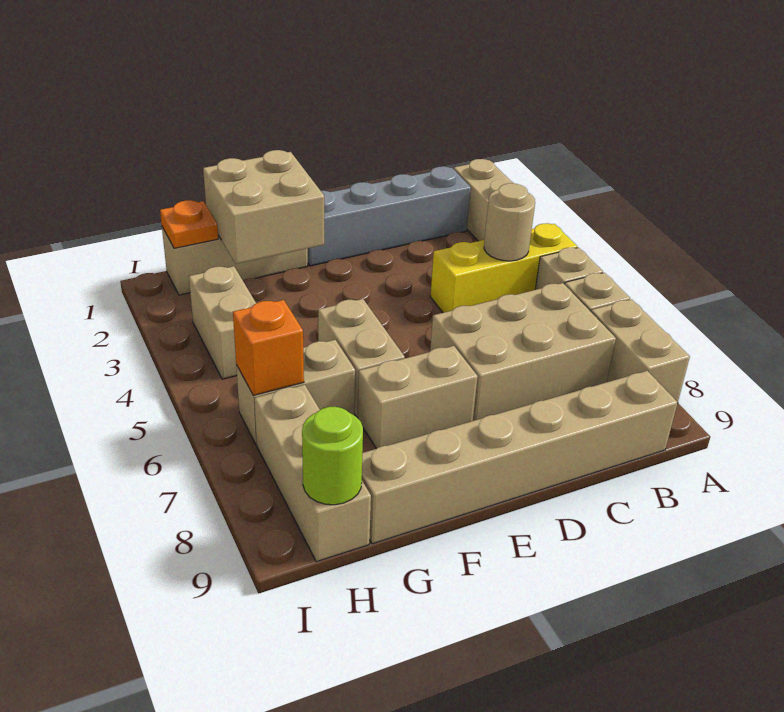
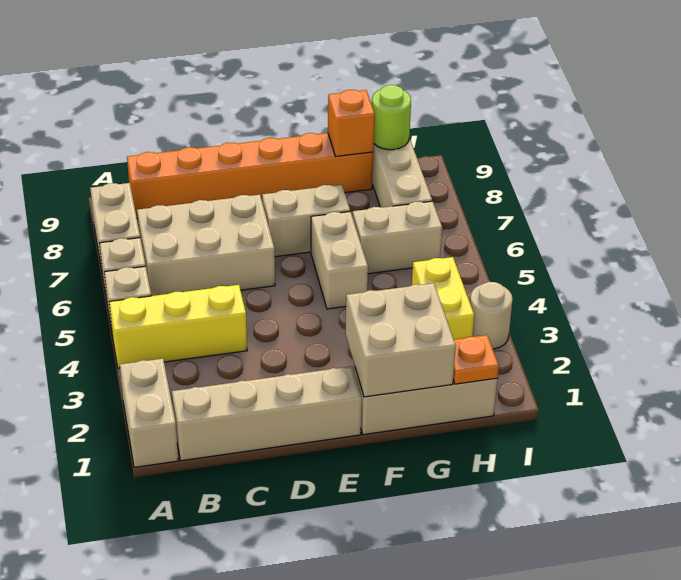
grey brick B1:E1 level 1 -> tan brick B1:E1 level 1
tan round brick B4 level 2 -> tan round brick I3 level 1
tan brick B9:G9 level 1 -> orange brick B9:G9 level 1
tan brick H3:H4 level 1 -> yellow brick H3:H4 level 1
orange brick H6 level 2 -> orange brick G9 level 2

